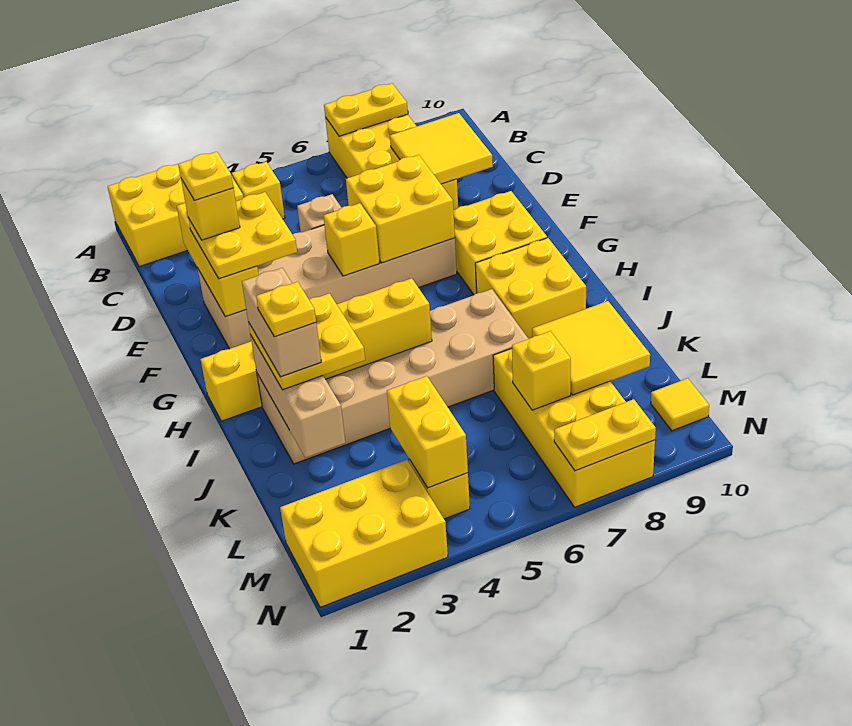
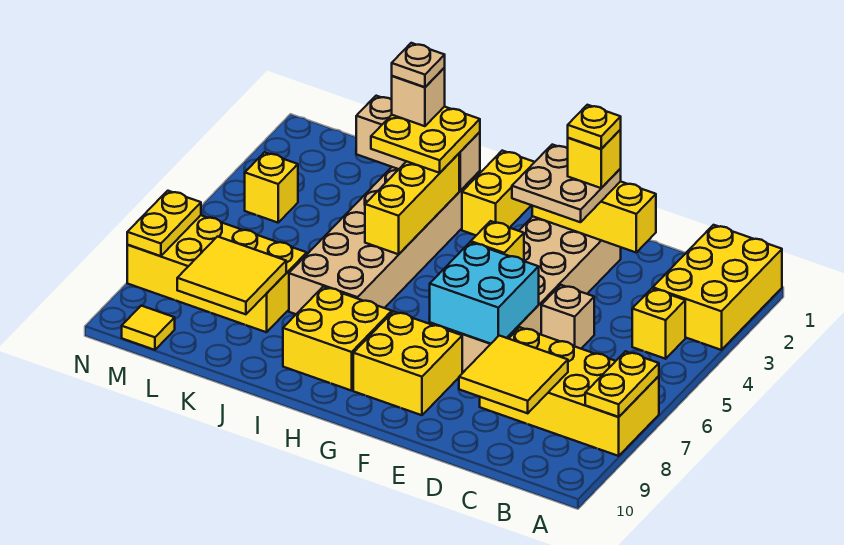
yellow plate E2:F3 level 3 -> tan plate E2:F3 level 3
yellow brick E6:F7 level 2 -> cyan brick E6:F7 level 2
tan brick I2:J2 level 4 -> tan brick J2 level 4
yellow plate J2 level 5 -> tan plate J2 level 5
yellow brick L4:M4 level 2 -> none
yellow brick L7 level 2 -> none
yellow brick M1:N3 level 1 -> none

